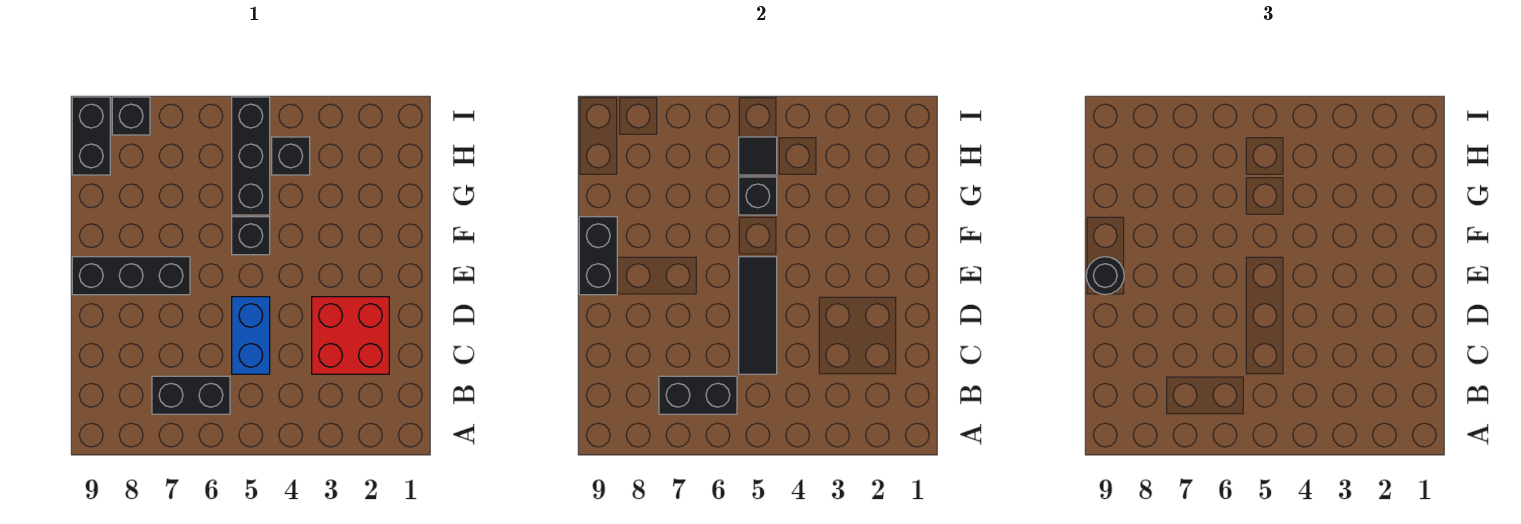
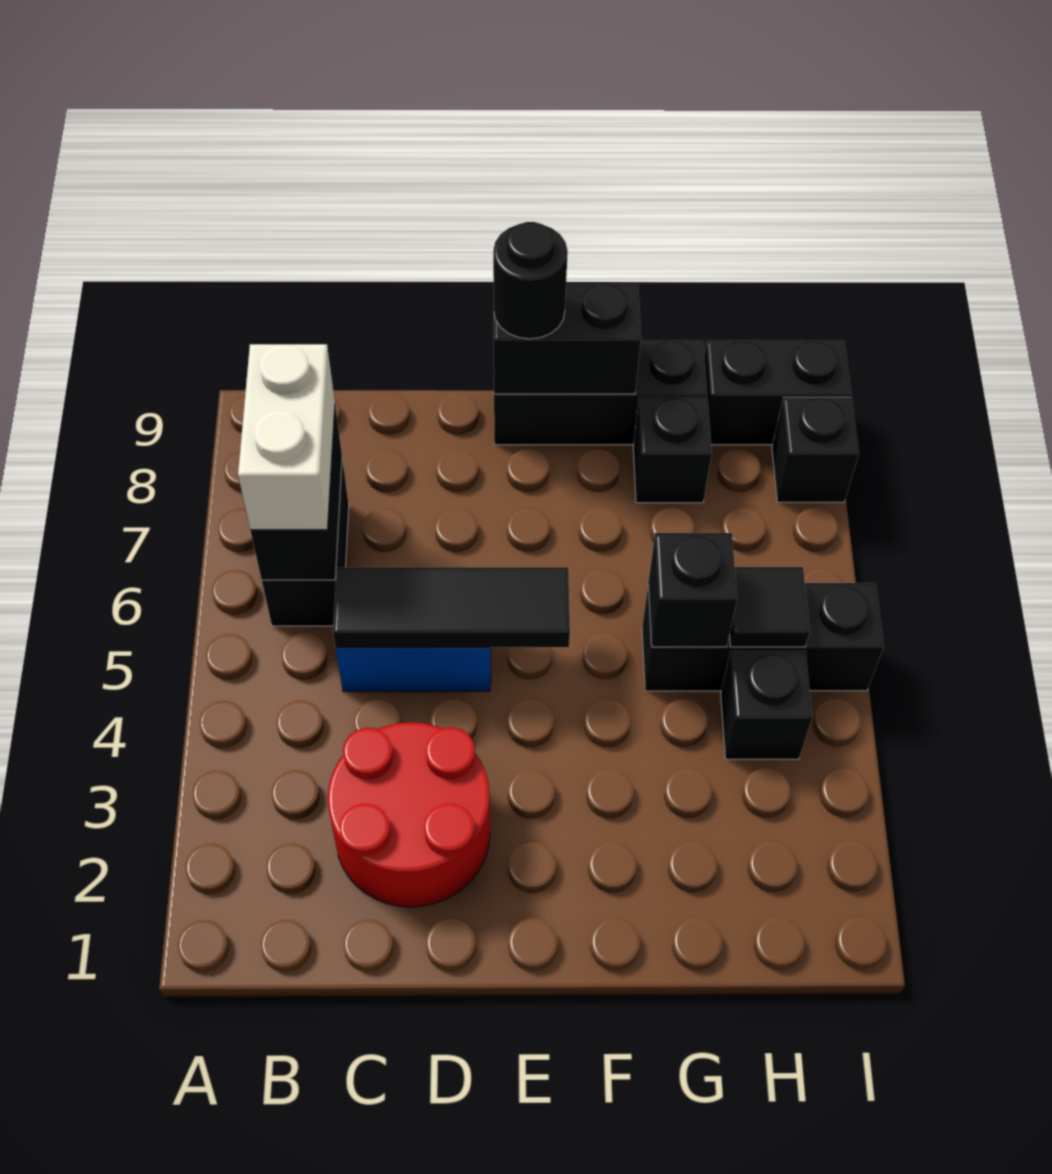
none -> white brick B6:B7 level 3
red brick C2:D3 level 1 -> red round brick C2:D3 level 1
black brick E7:E9 level 1 -> black brick E9:G9 level 1
black brick F5 level 1 -> black brick G8 level 1

